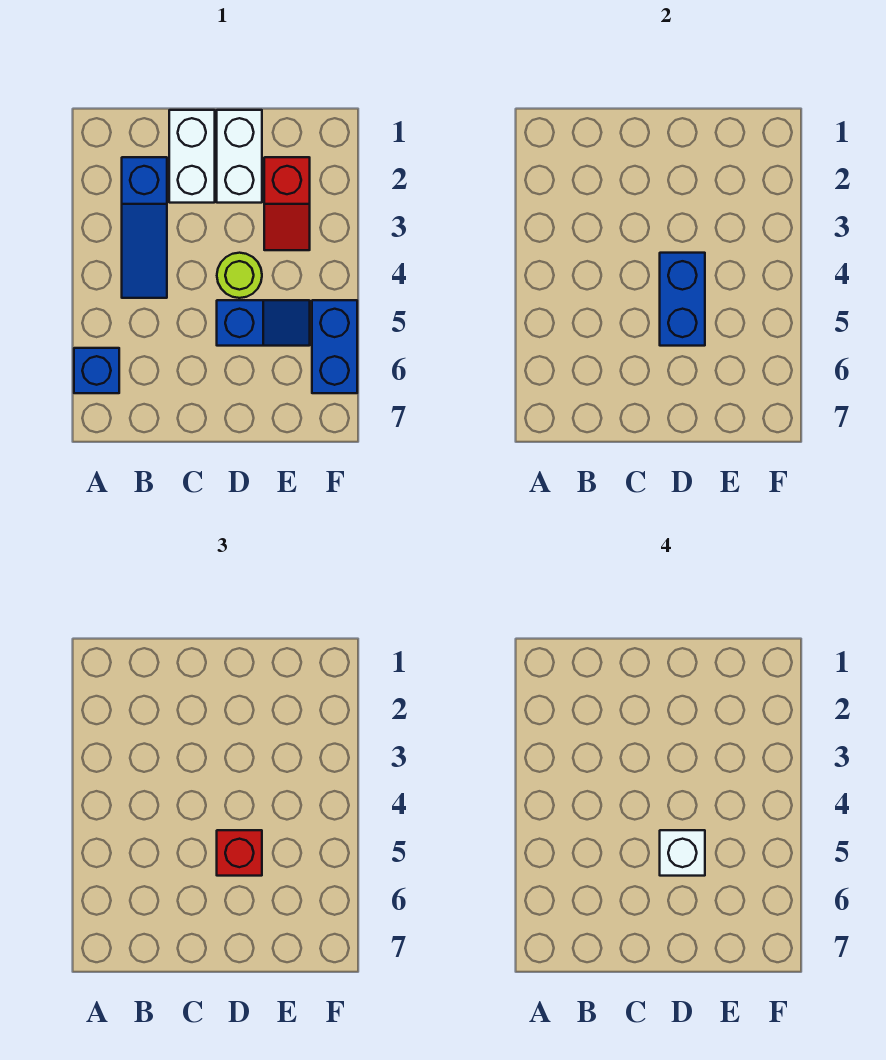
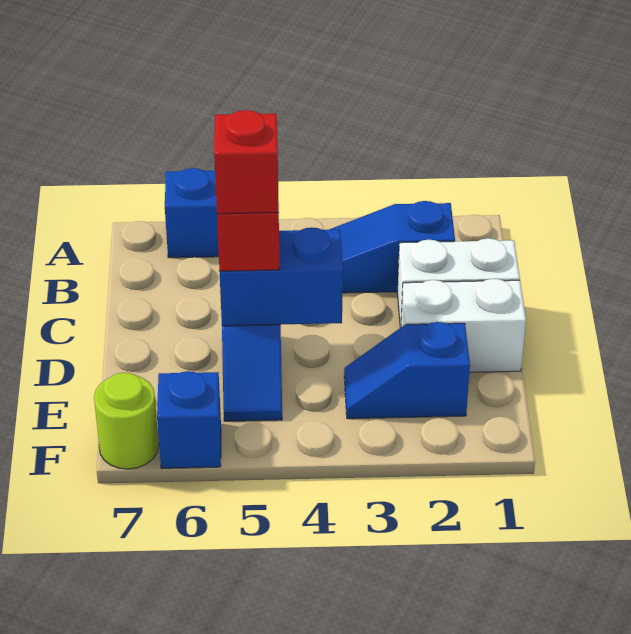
lime round brick D4 level 1 -> lime round brick F7 level 1
white brick D5 level 4 -> red brick D5 level 4
red slope E2:E3 level 1 top 2 -> blue slope E2:E3 level 1 top 2
blue brick F5:F6 level 1 -> blue brick F6 level 1

